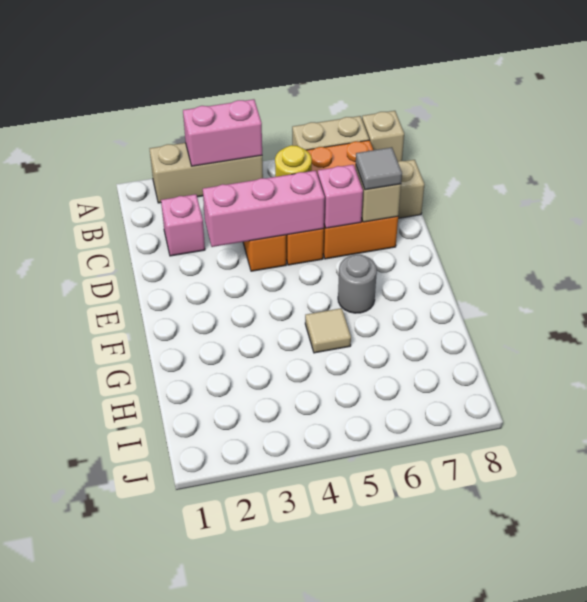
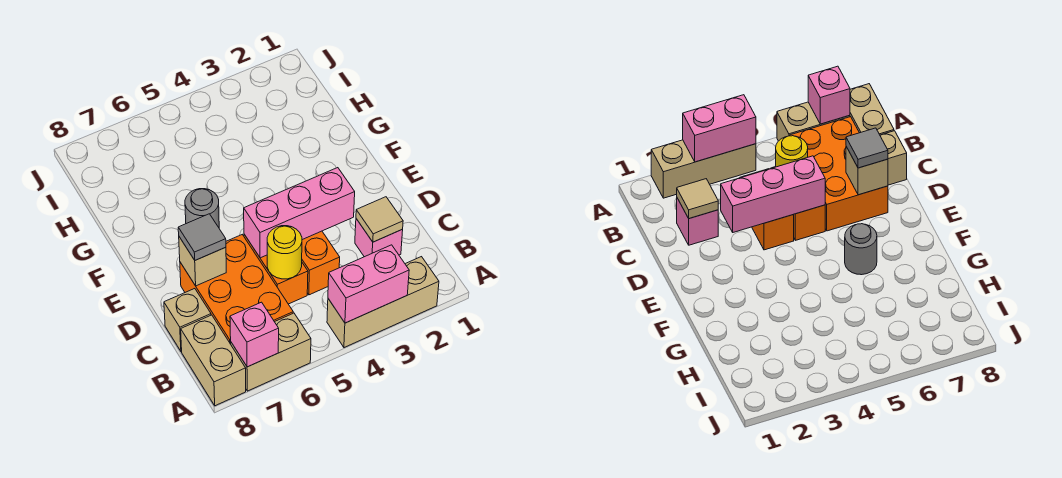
tan brick A8 level 1 -> tan brick A8:B8 level 1
pink brick D6 level 2 -> pink brick A7 level 2
tan tile G5 level 1 -> tan tile C2 level 2

